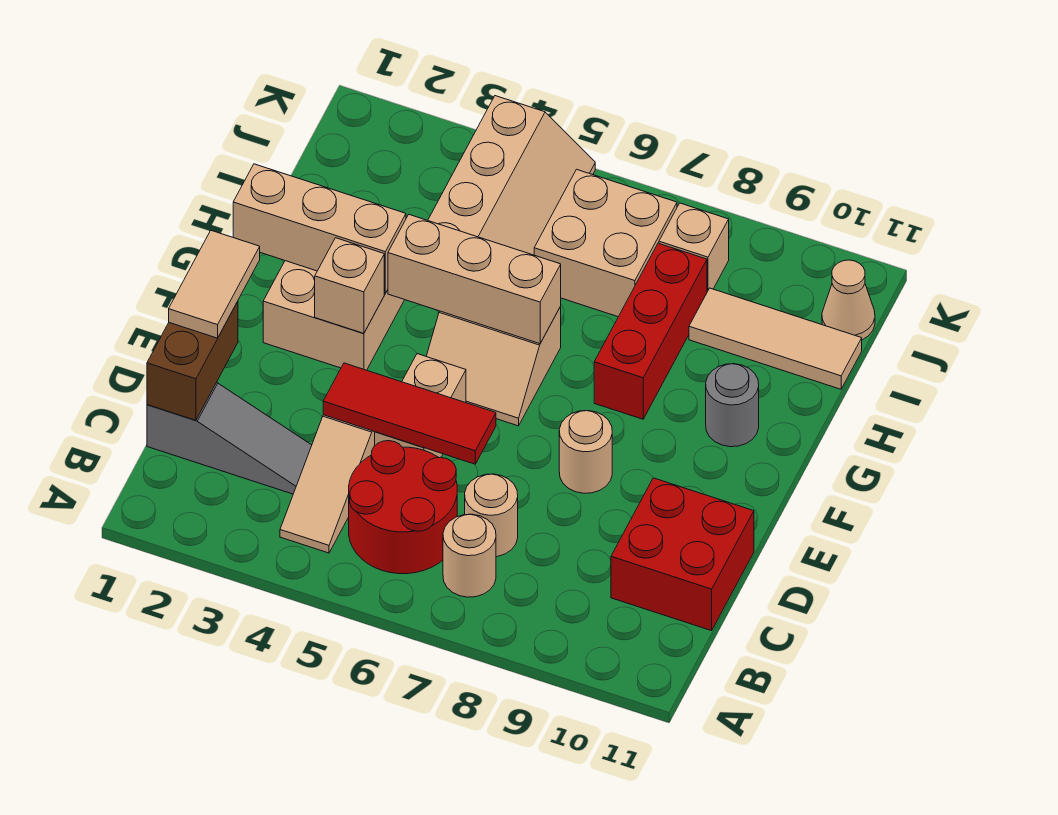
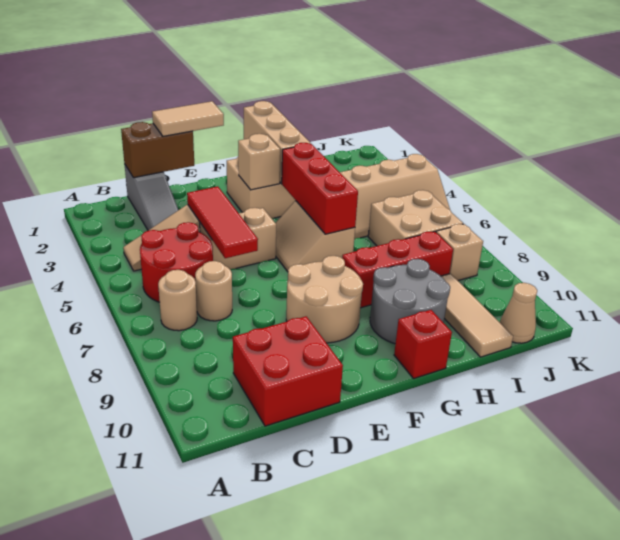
tan round brick E8 level 1 -> tan round brick E8:F9 level 1
tan brick G4:G6 level 2 -> red brick G4:G6 level 2
grey round brick G10 level 1 -> grey round brick G9:H10 level 1
none -> red brick G11 level 1

